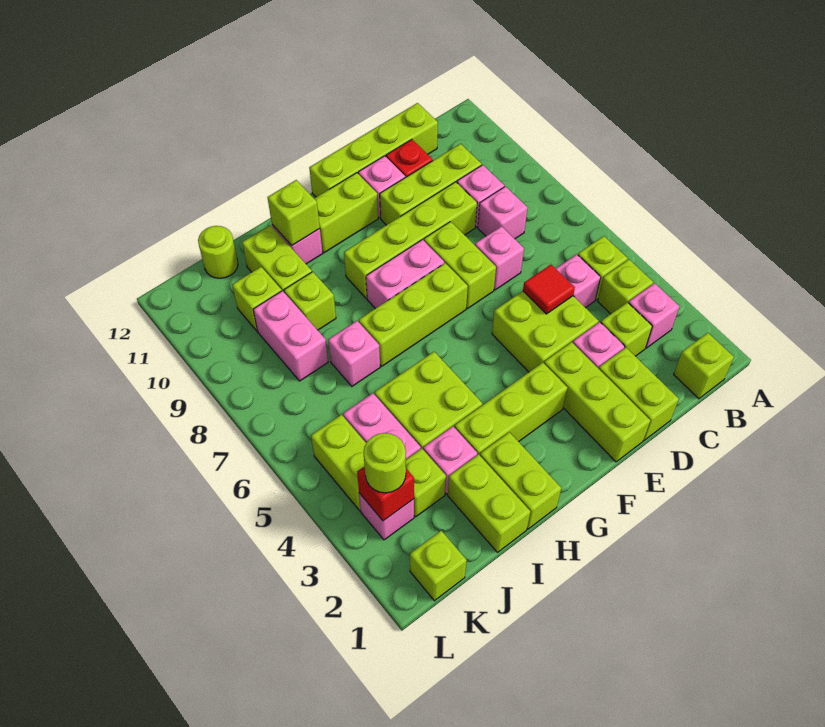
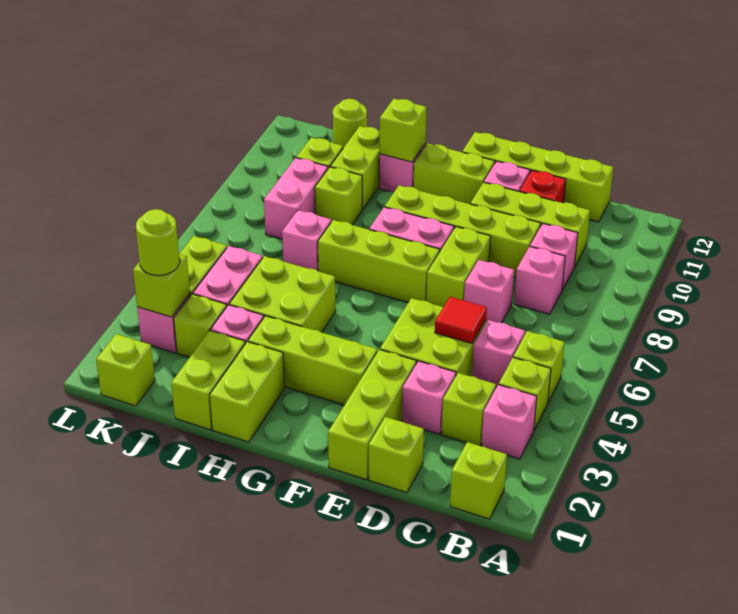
lime brick D1:D2 level 1 -> lime brick D1 level 1
red brick K3 level 2 -> lime brick K3 level 2

